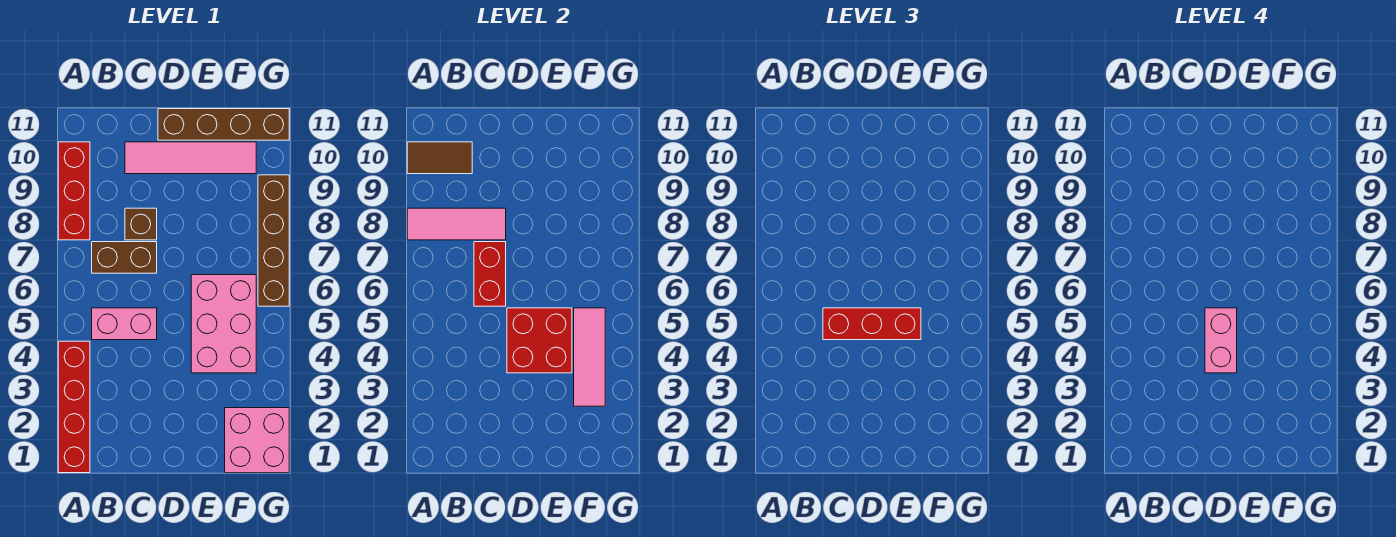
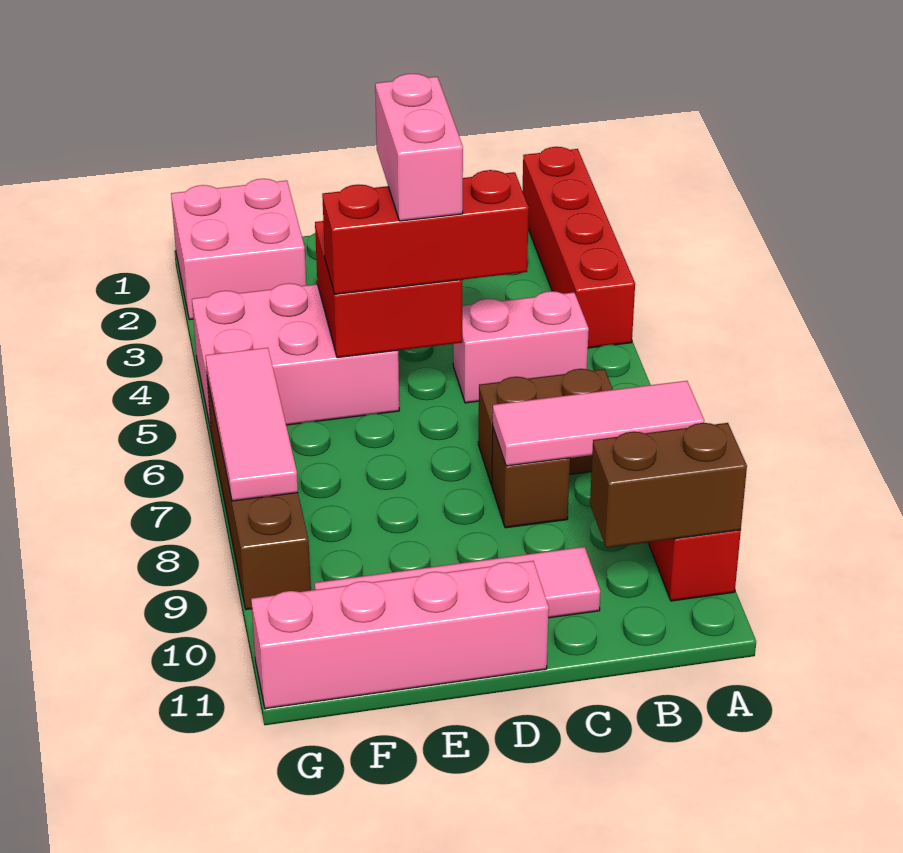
brown tile A10:B10 level 2 -> brown brick A10:B10 level 2
red brick C6:C7 level 2 -> none
brown brick D11:G11 level 1 -> pink brick D11:G11 level 1
pink brick E4:F6 level 1 -> pink brick E4:G5 level 1
pink tile F3:F5 level 2 -> pink tile G6:G8 level 2

